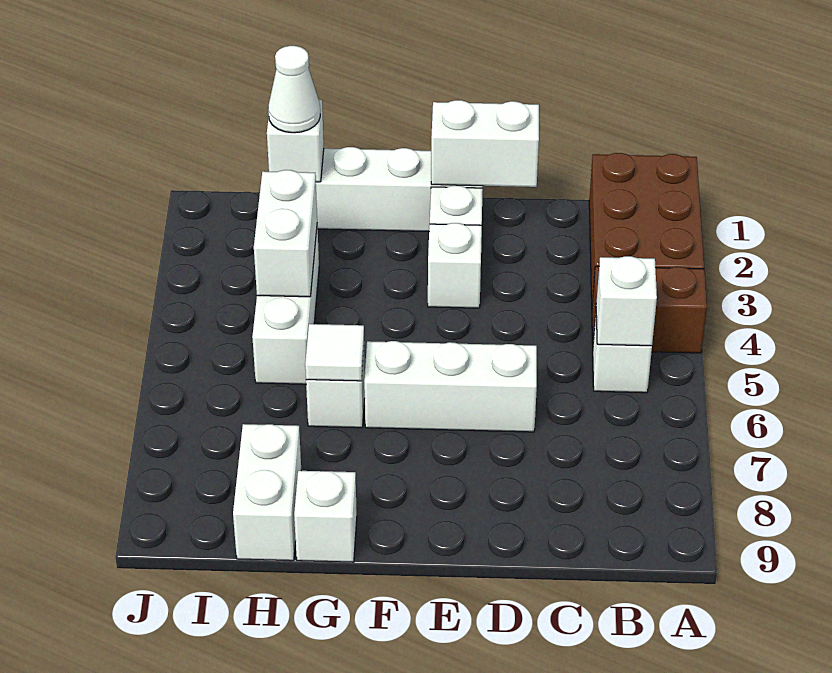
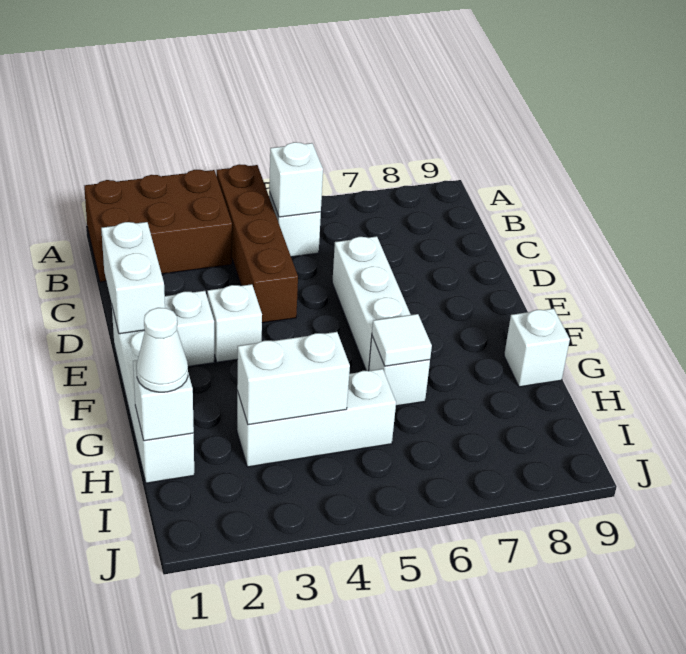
brown brick A4:B4 level 1 -> brown brick A4:D4 level 1
white brick H8:H9 level 1 -> none

